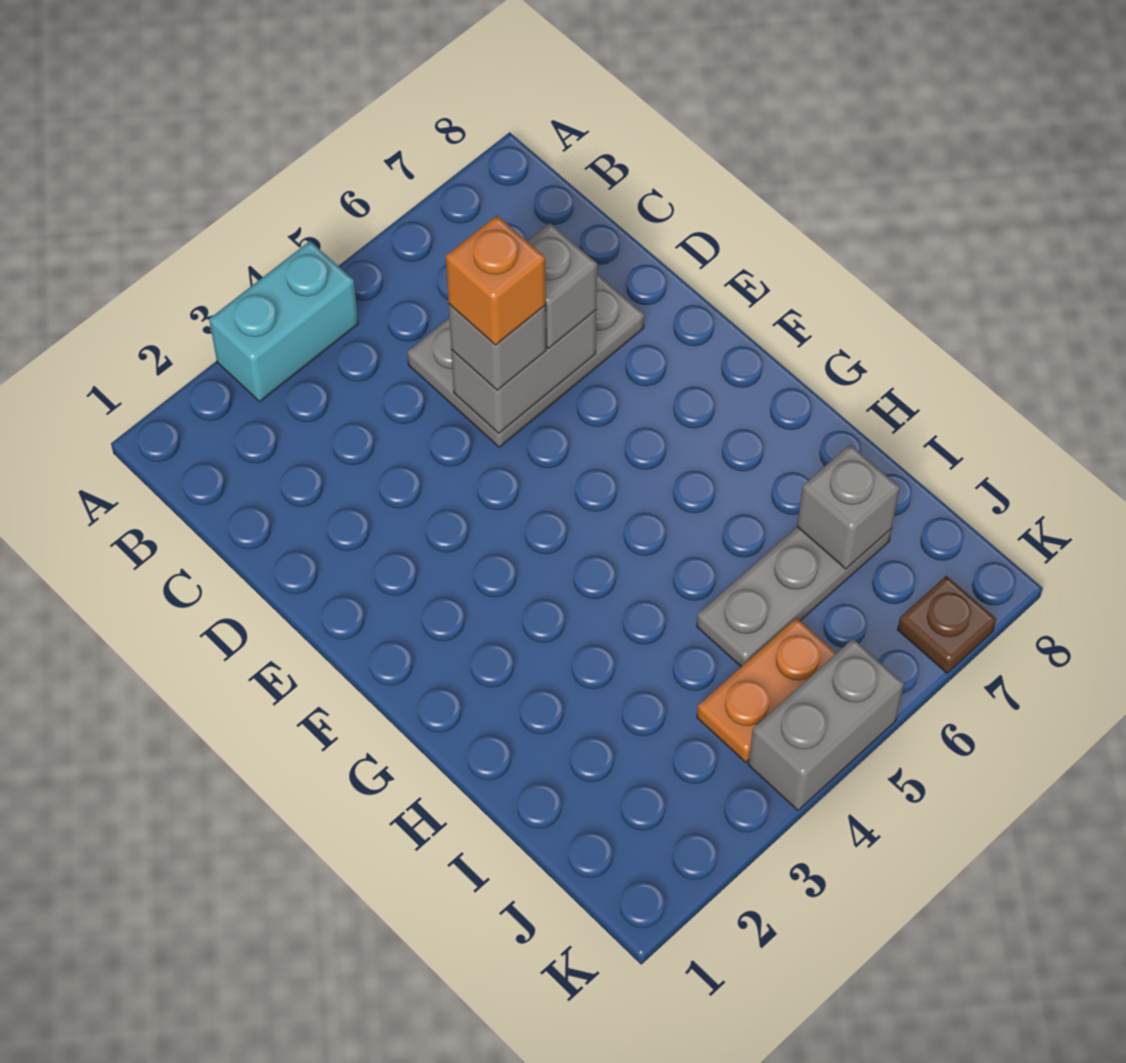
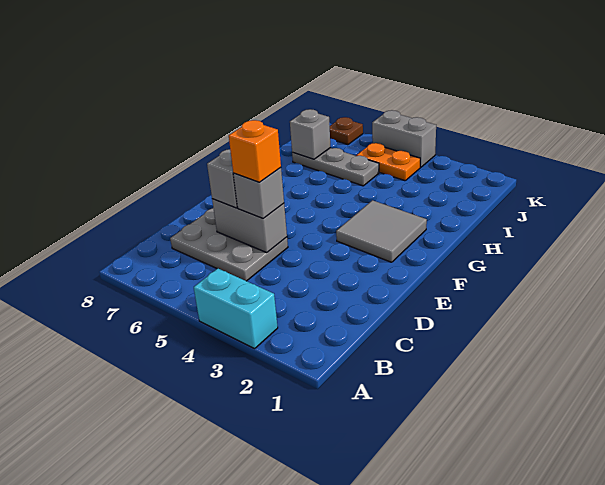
none -> grey tile F2:G3 level 1

